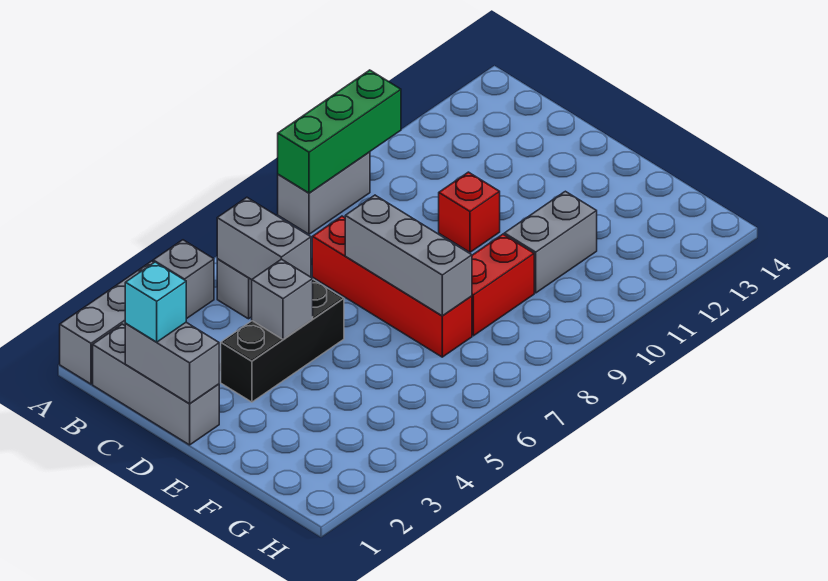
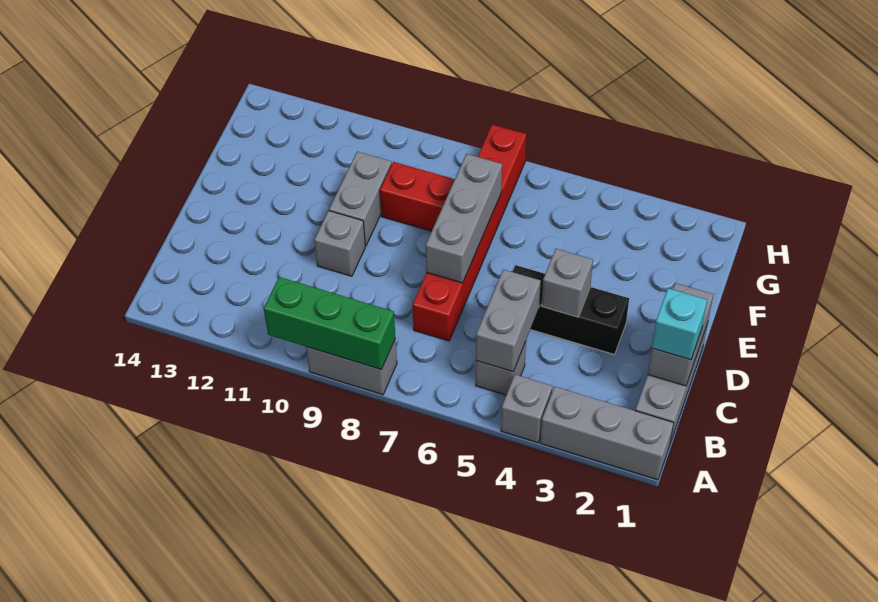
red brick C7:F7 level 1 -> red brick C7:H7 level 1
red brick D10 level 1 -> grey brick D10 level 1
grey brick F10:F11 level 1 -> grey brick E10:F10 level 1

